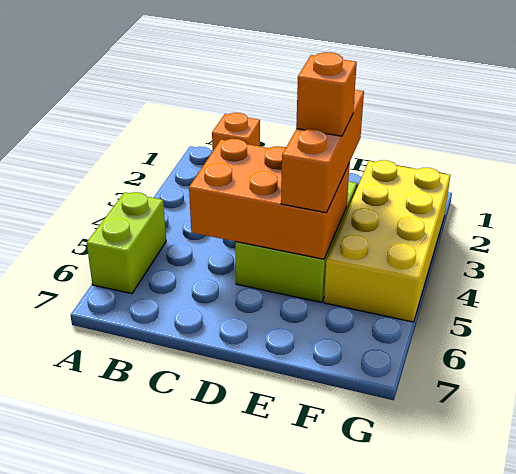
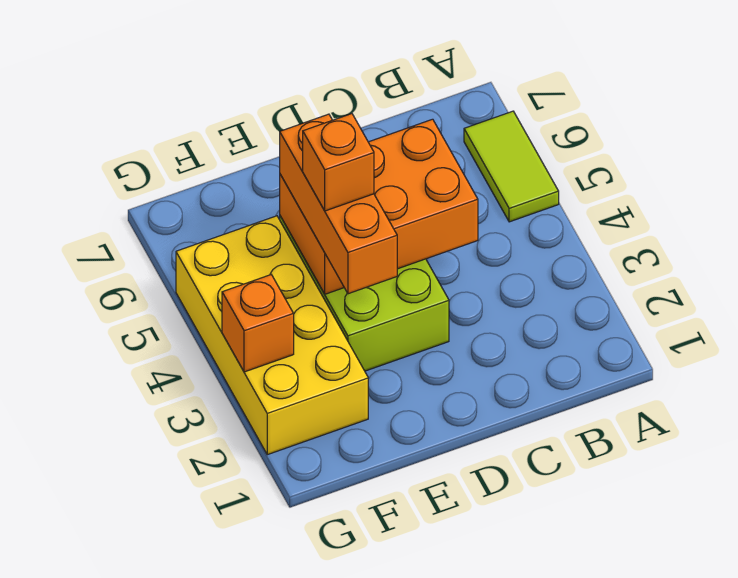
lime brick A5:A6 level 1 -> lime tile A5:A6 level 1
orange brick B1 level 1 -> orange brick G3 level 2

